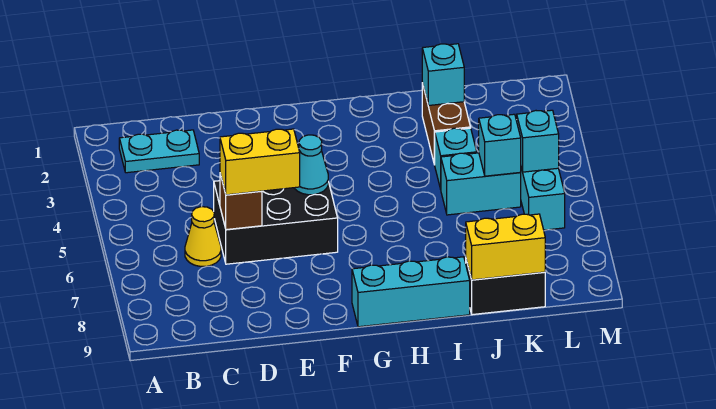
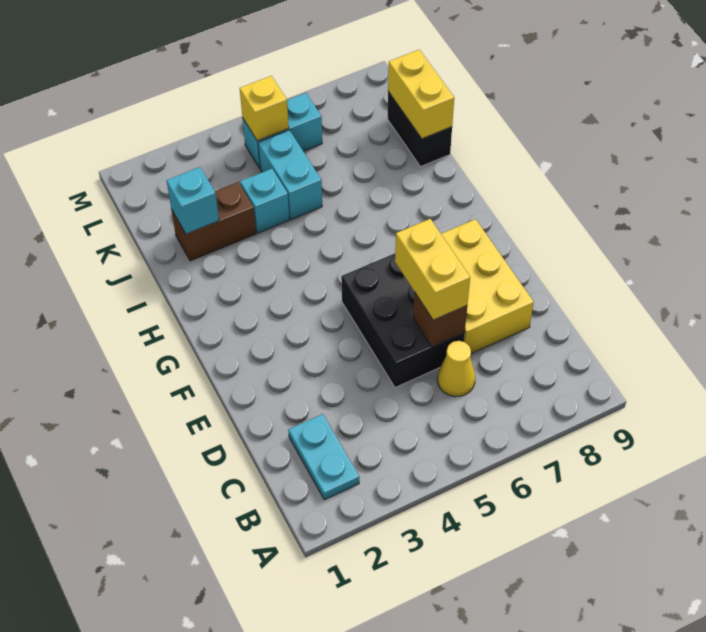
none -> yellow brick D7:F8 level 1
cyan cone F5 level 2 -> none
cyan brick G9:I9 level 1 -> none
cyan brick K5 level 2 -> none
cyan brick L5 level 2 -> yellow brick L5 level 2

